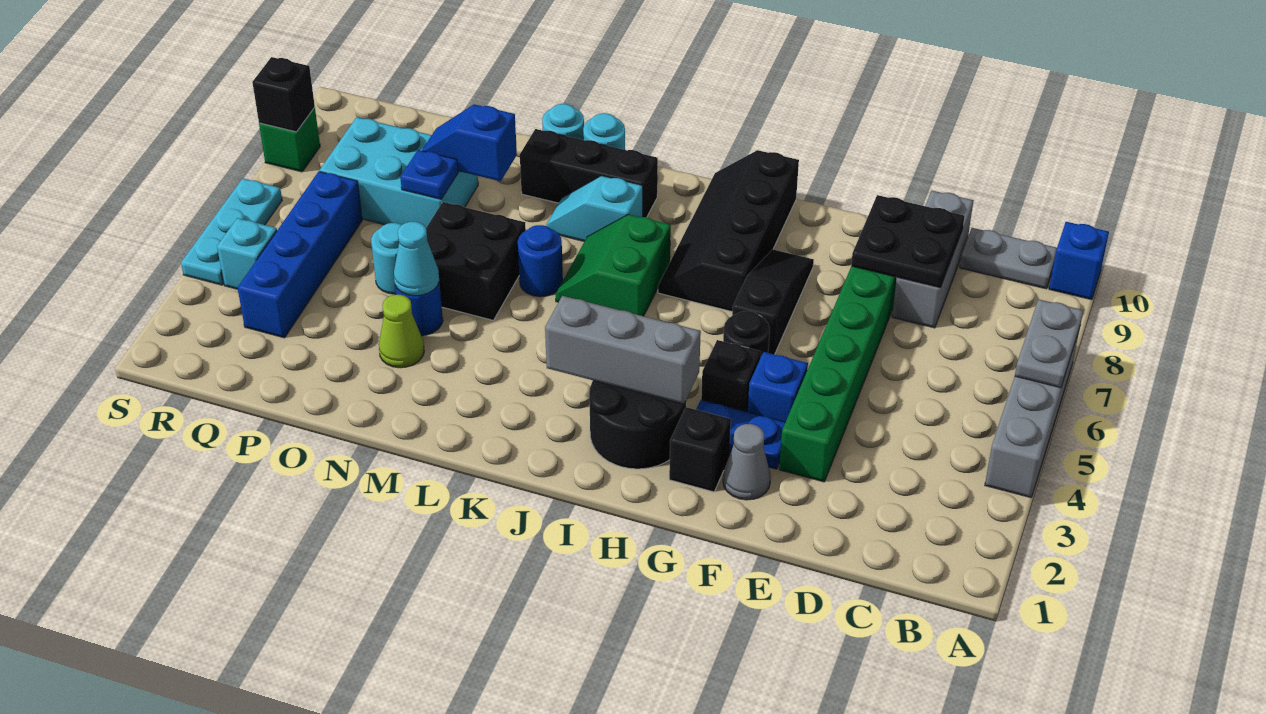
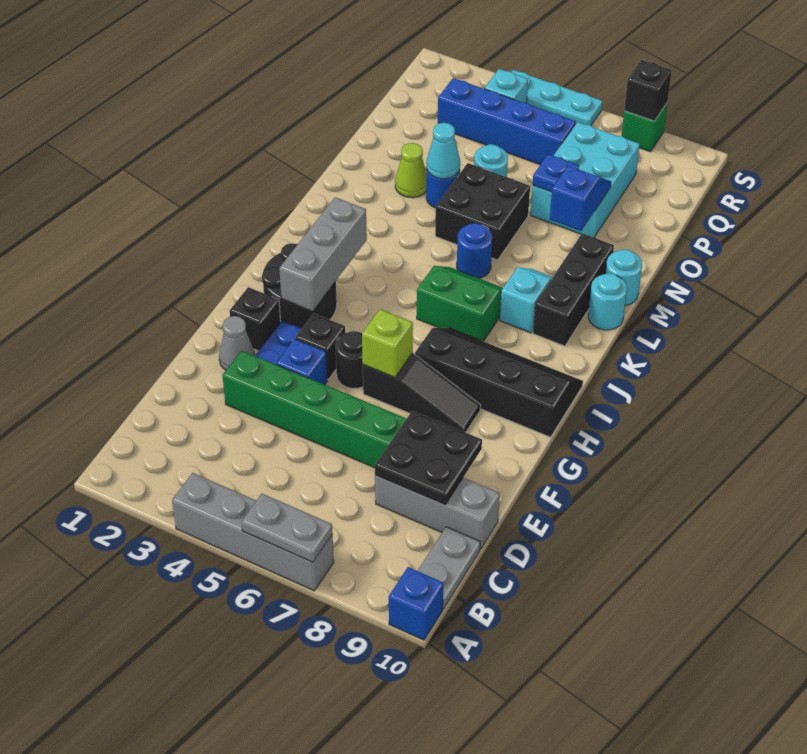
none -> lime brick G6 level 2

